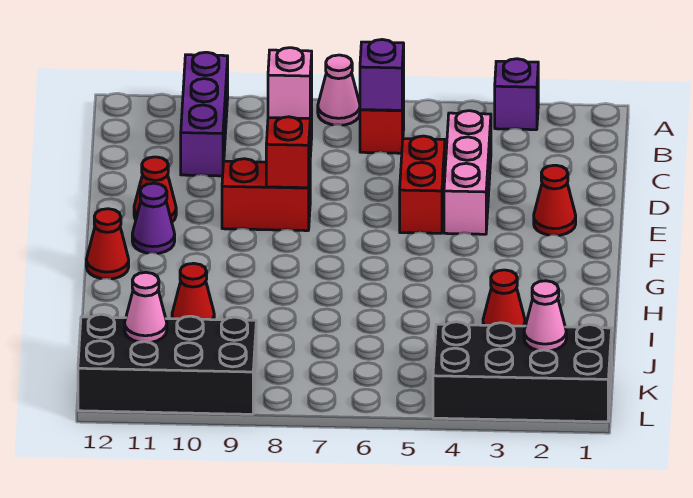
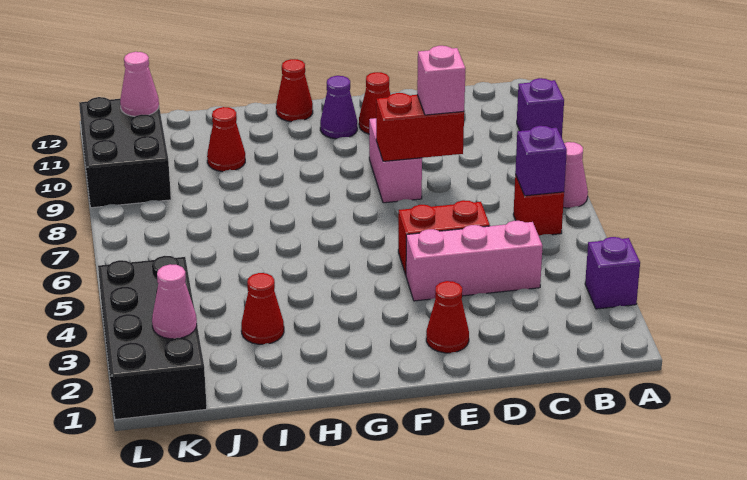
purple brick A10:C10 level 1 -> purple brick A10 level 1
red brick E8:E9 level 1 -> pink brick E8:E9 level 1
black brick K9:L12 level 1 -> black brick K9:L11 level 1

